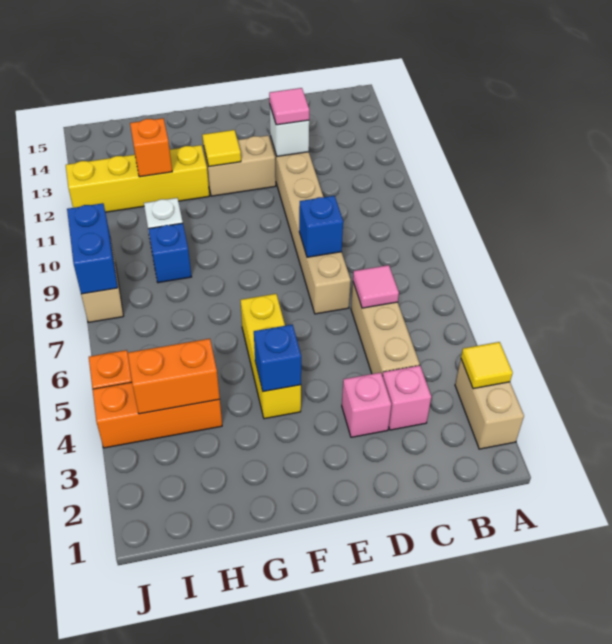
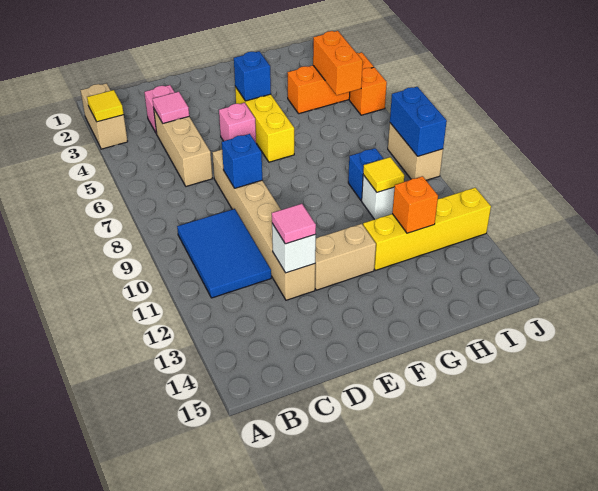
none -> blue tile B9:C11 level 1
pink tile C6 level 2 -> pink tile C4 level 2
pink brick D3 level 1 -> pink brick E5 level 1
yellow tile F12 level 2 -> yellow tile H10 level 2
orange brick H4:I4 level 2 -> orange brick I4:I5 level 2

